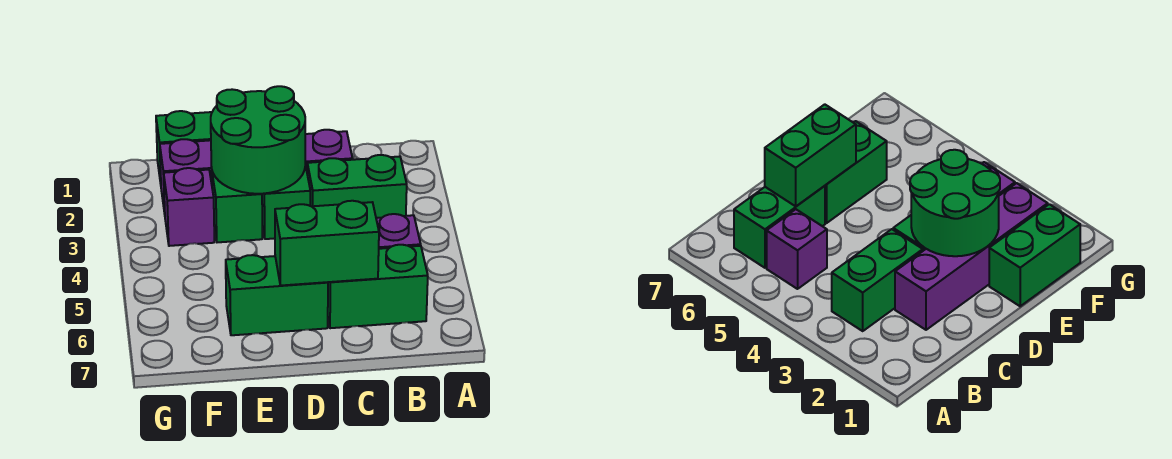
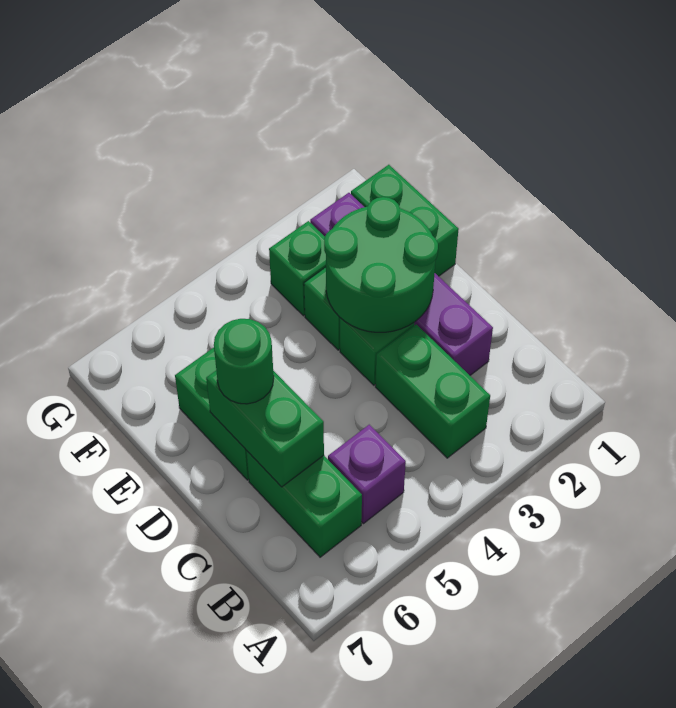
none -> green round brick D6 level 3
purple brick F3 level 1 -> green brick F3 level 1

